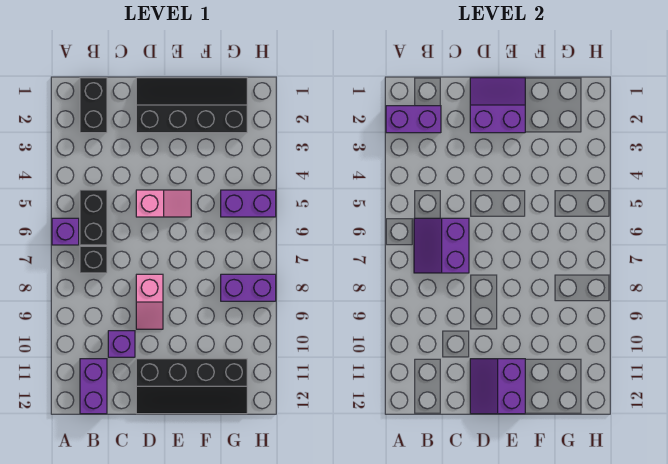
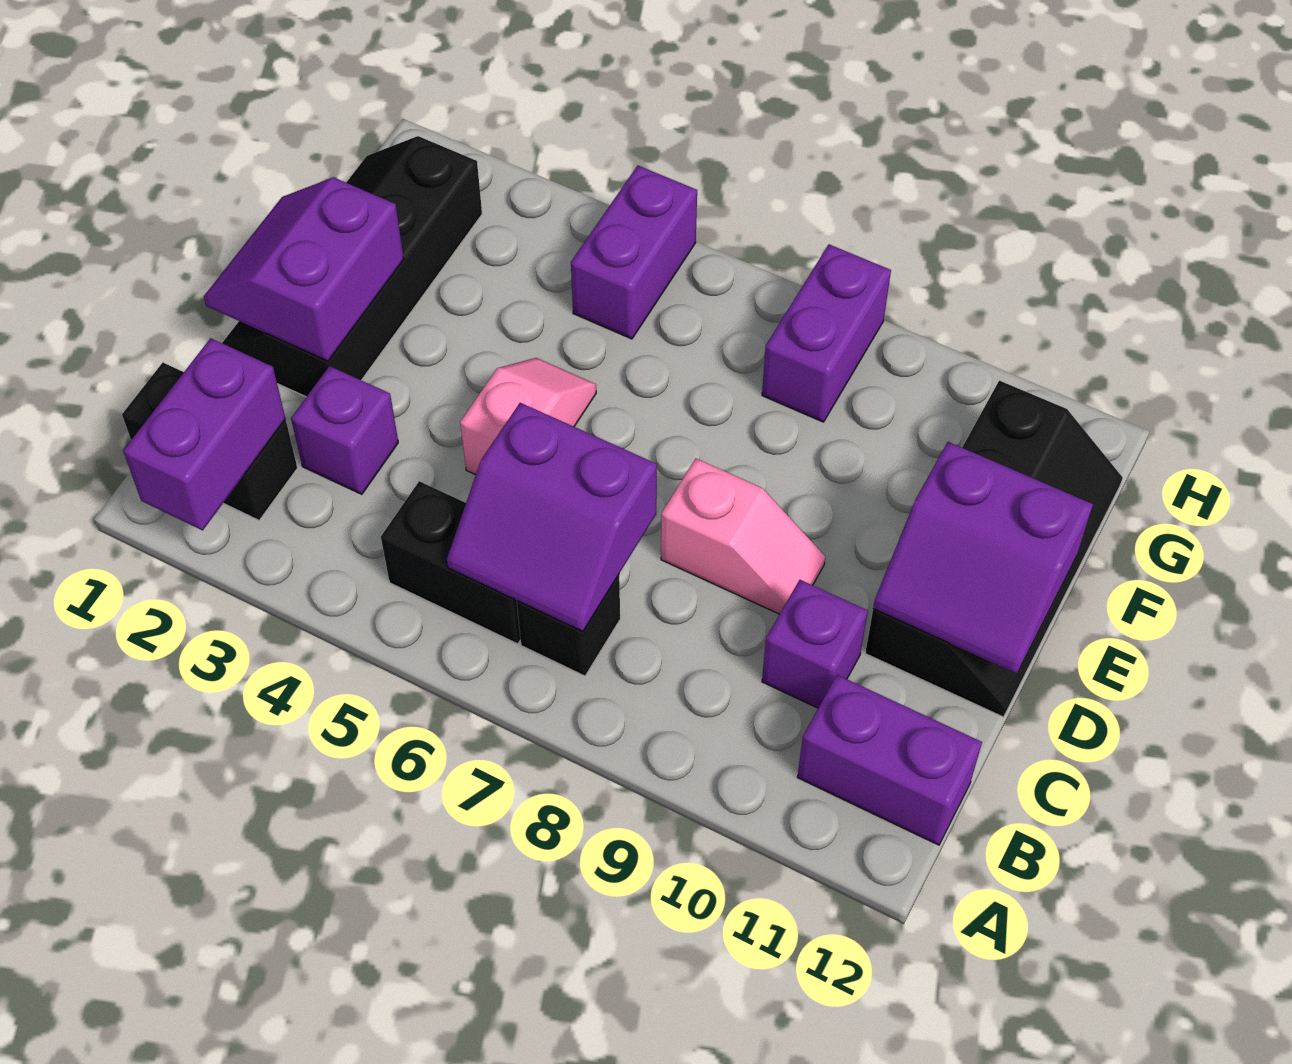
purple brick A6 level 1 -> purple brick C3 level 1

